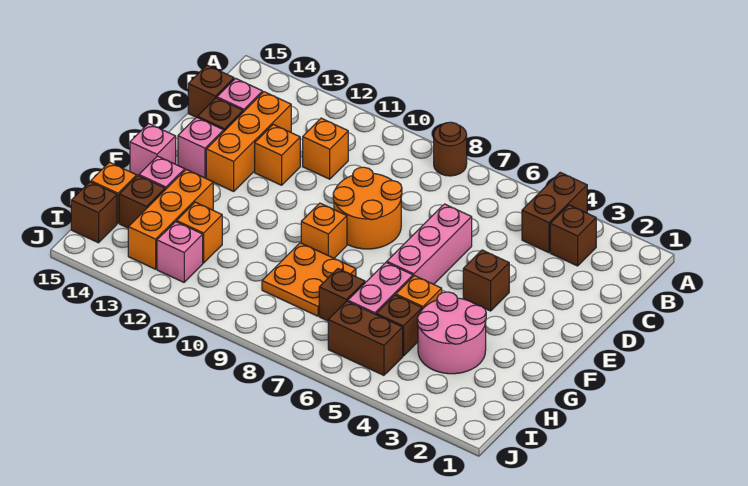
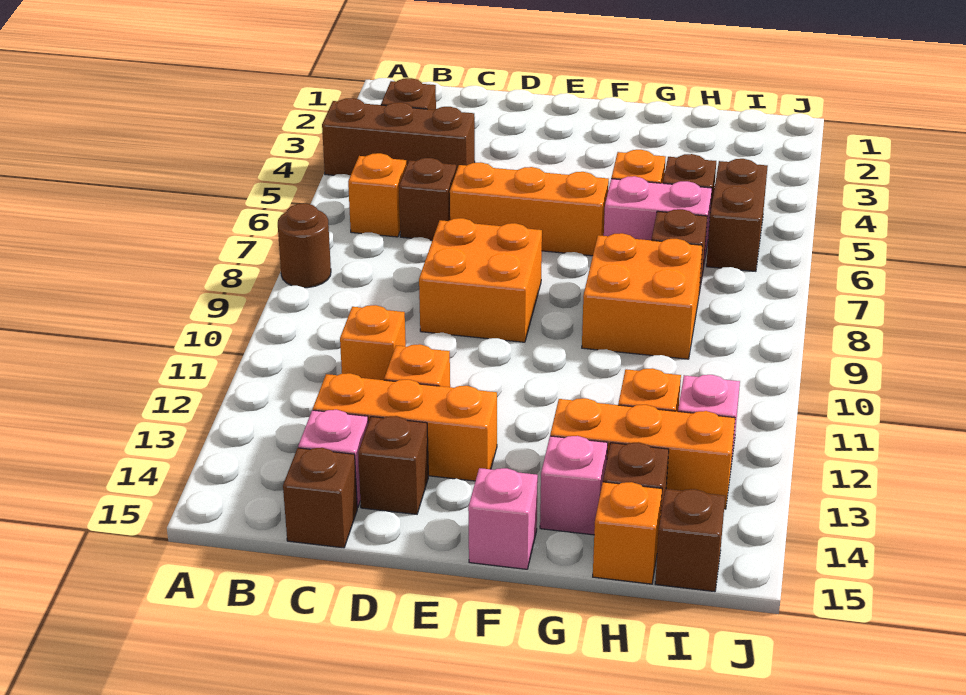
brown brick A4:B4 level 1 -> brown brick A4:C4 level 1
pink brick D6:F6 level 1 -> orange brick D6:F6 level 1
orange round brick D8:E9 level 1 -> orange brick D8:E9 level 1
brown brick E4 level 1 -> brown brick C6 level 1
pink brick E14 level 1 -> none
orange brick F9 level 1 -> orange brick B6 level 1
pink round brick G3:H4 level 1 -> none
orange plate G8:H9 level 1 -> orange brick G8:H9 level 1

